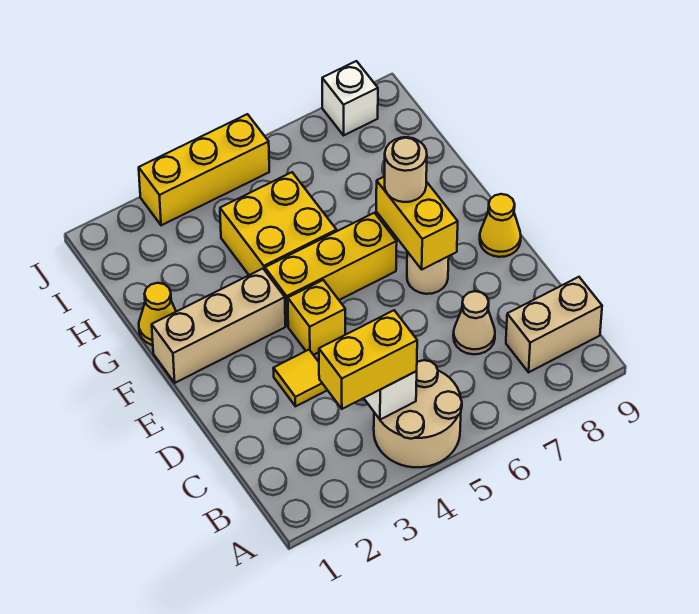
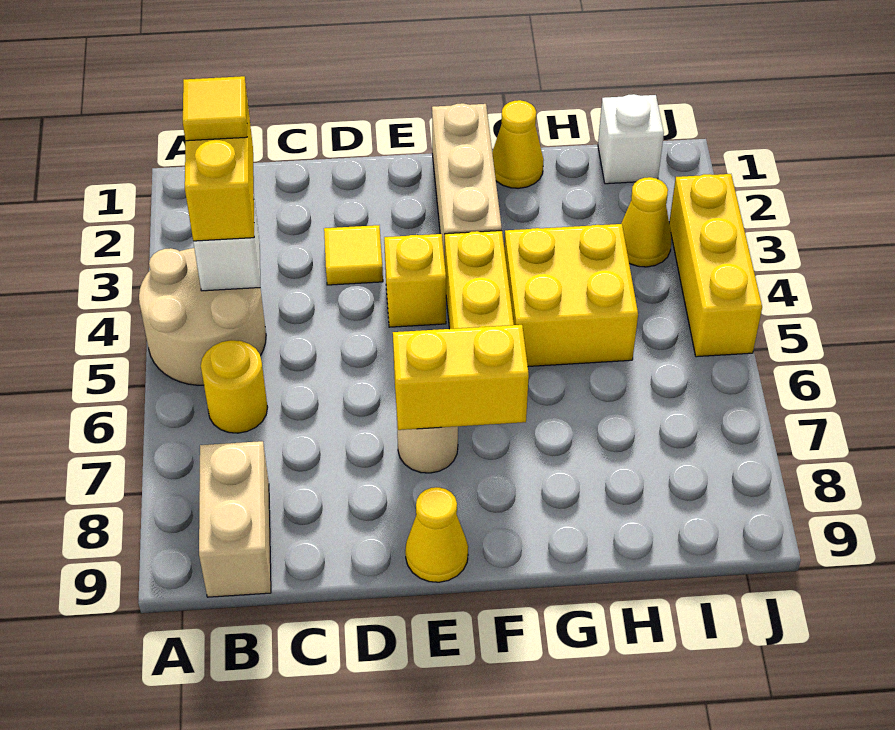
none -> yellow tile B3 level 4
none -> yellow round brick B6 level 1
tan cone C7 level 1 -> none
tan round brick F7 level 3 -> none
none -> yellow cone I3 level 1
white brick J8 level 1 -> white brick I1 level 1

